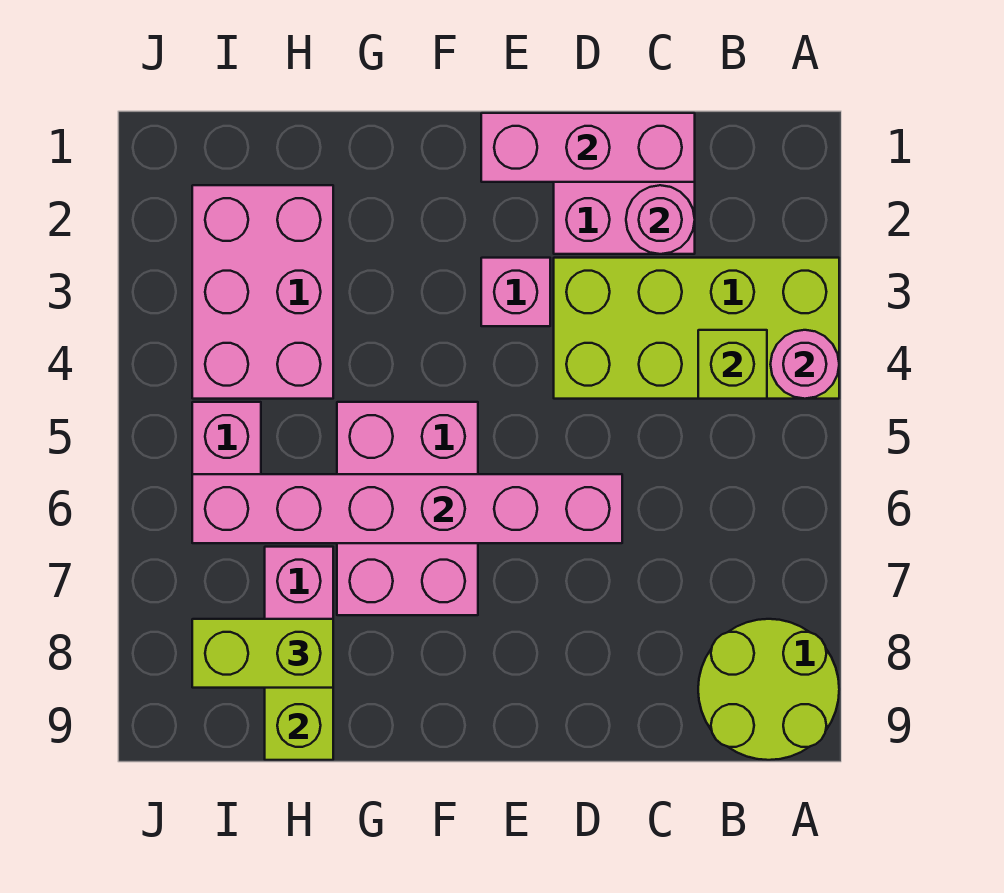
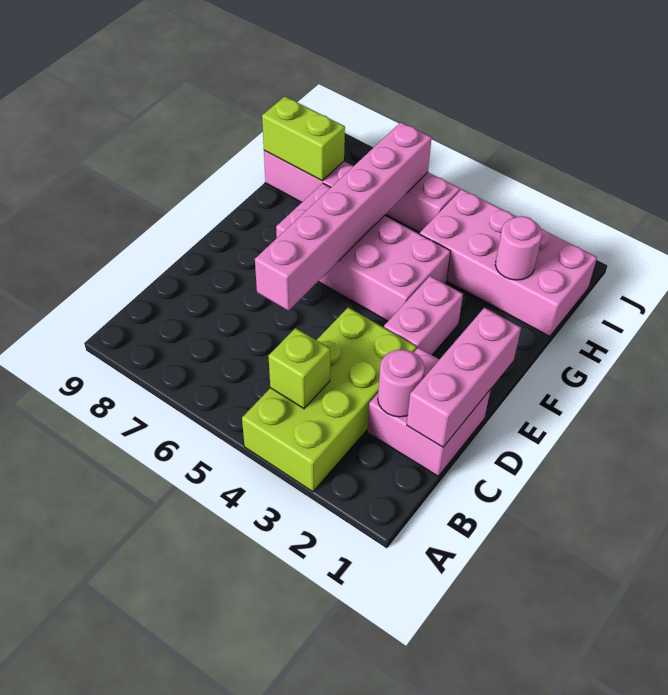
pink round brick A4 level 2 -> pink round brick H2 level 2
lime round brick A8:B9 level 1 -> none
pink brick E3 level 1 -> pink brick E3:F3 level 1
pink brick F5:G7 level 1 -> pink brick F4:G7 level 1
pink brick H2:I4 level 1 -> pink brick H1:I4 level 1
lime brick H8:I8 level 3 -> none

